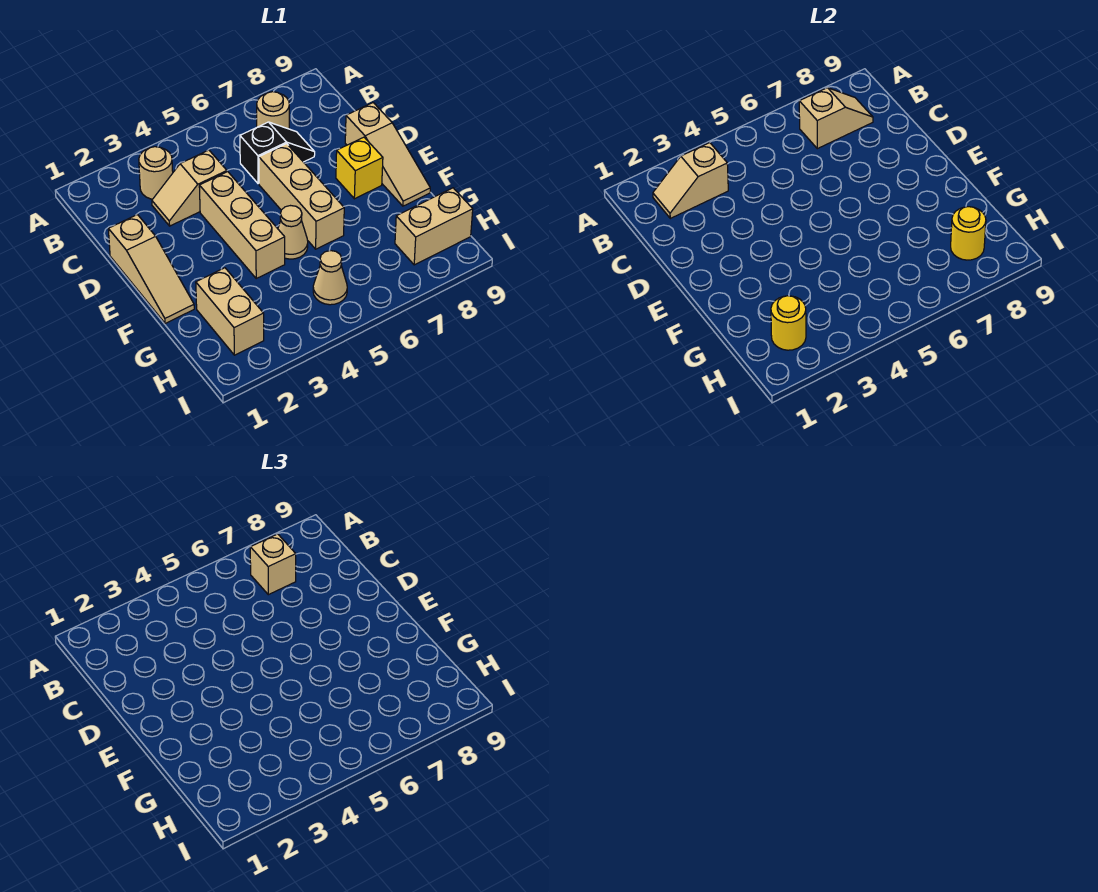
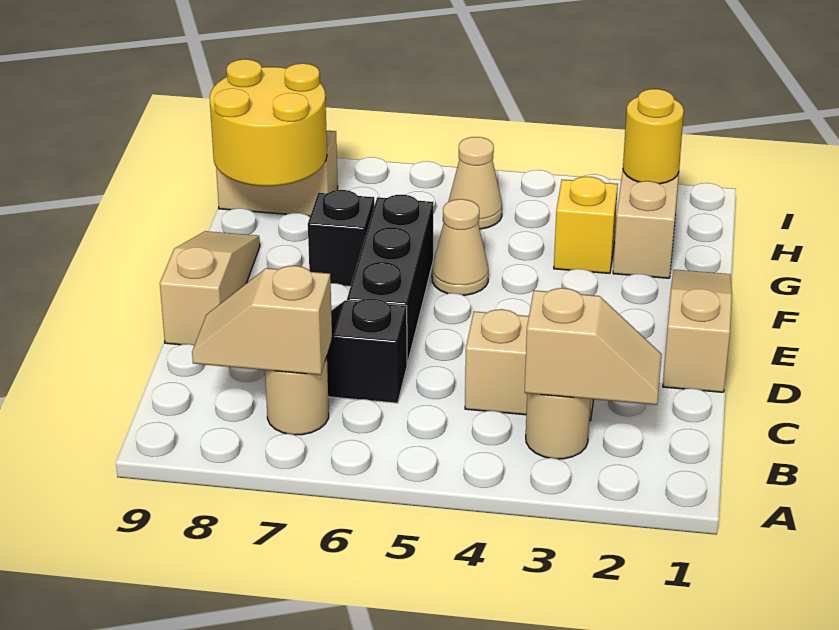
tan brick B7 level 3 -> none
tan brick D4:F4 level 1 -> none
tan brick D6:F6 level 1 -> black brick D6:F6 level 1
yellow brick E8 level 1 -> yellow brick G3 level 1
none -> black brick F7 level 1
yellow round brick H8 level 2 -> yellow round brick G8:H9 level 2

